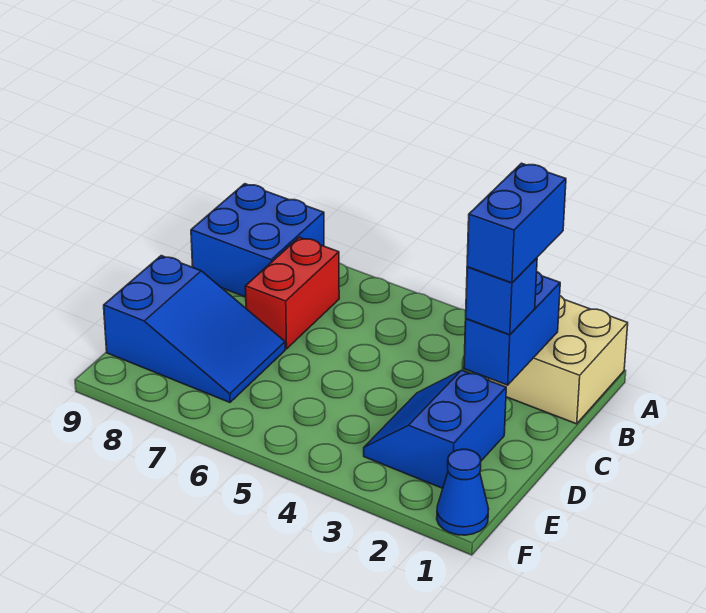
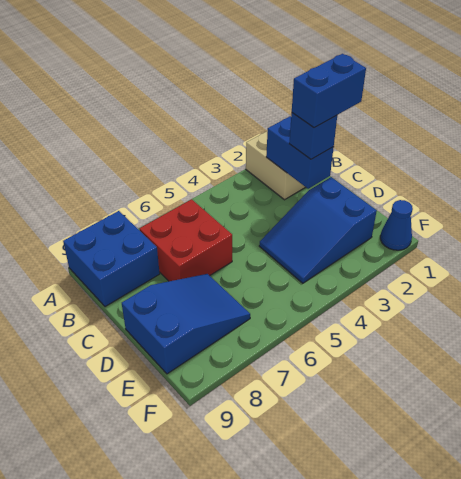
blue brick B2:C2 level 4 -> blue brick C1:C2 level 4
red brick B7:C7 level 1 -> red brick B6:C7 level 1
blue slope D2:E3 level 1 top 2 -> blue slope D2:E4 level 1 top 2

